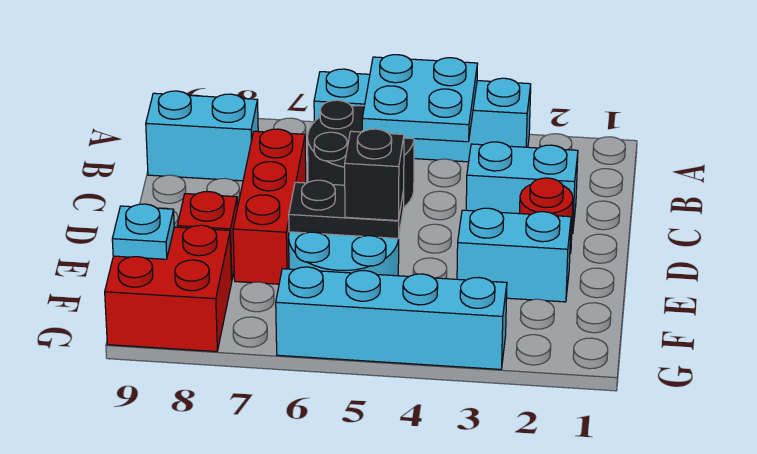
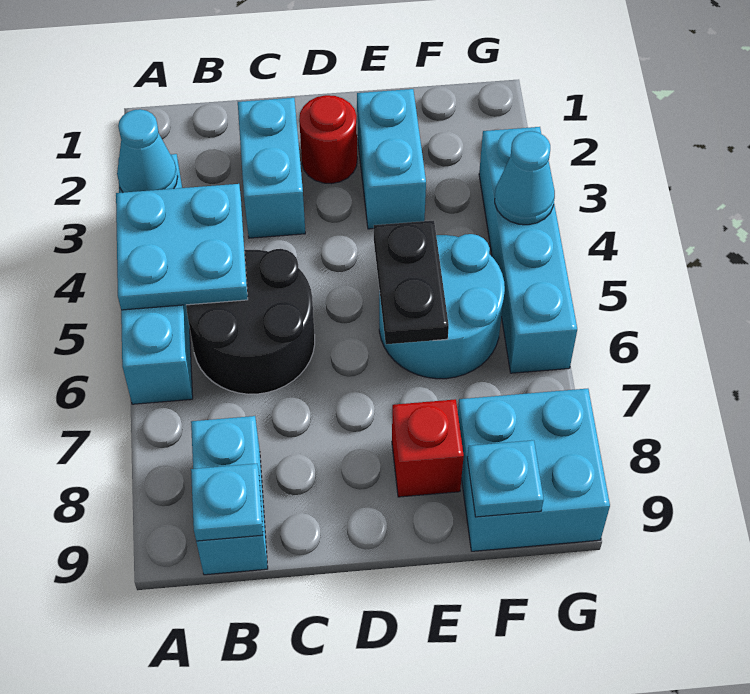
none -> cyan cone A3 level 2
none -> cyan plate B9 level 2
red brick C7:E7 level 1 -> none
black brick E5 level 3 -> none
red brick F8:G9 level 1 -> cyan brick F8:G9 level 1
none -> cyan cone G4 level 2

